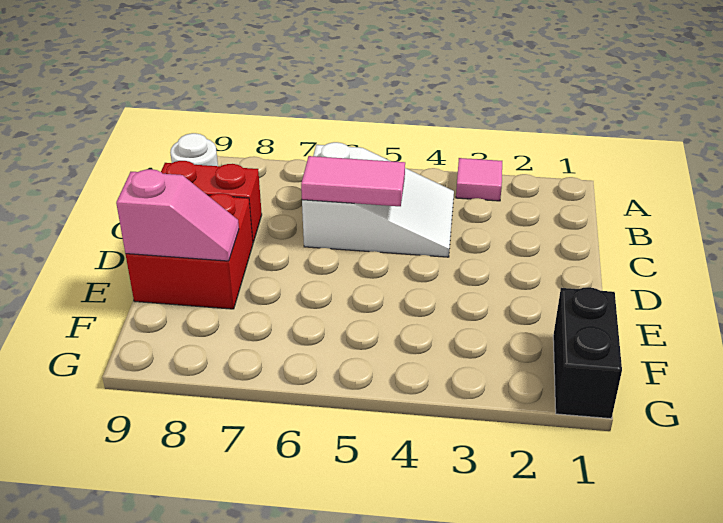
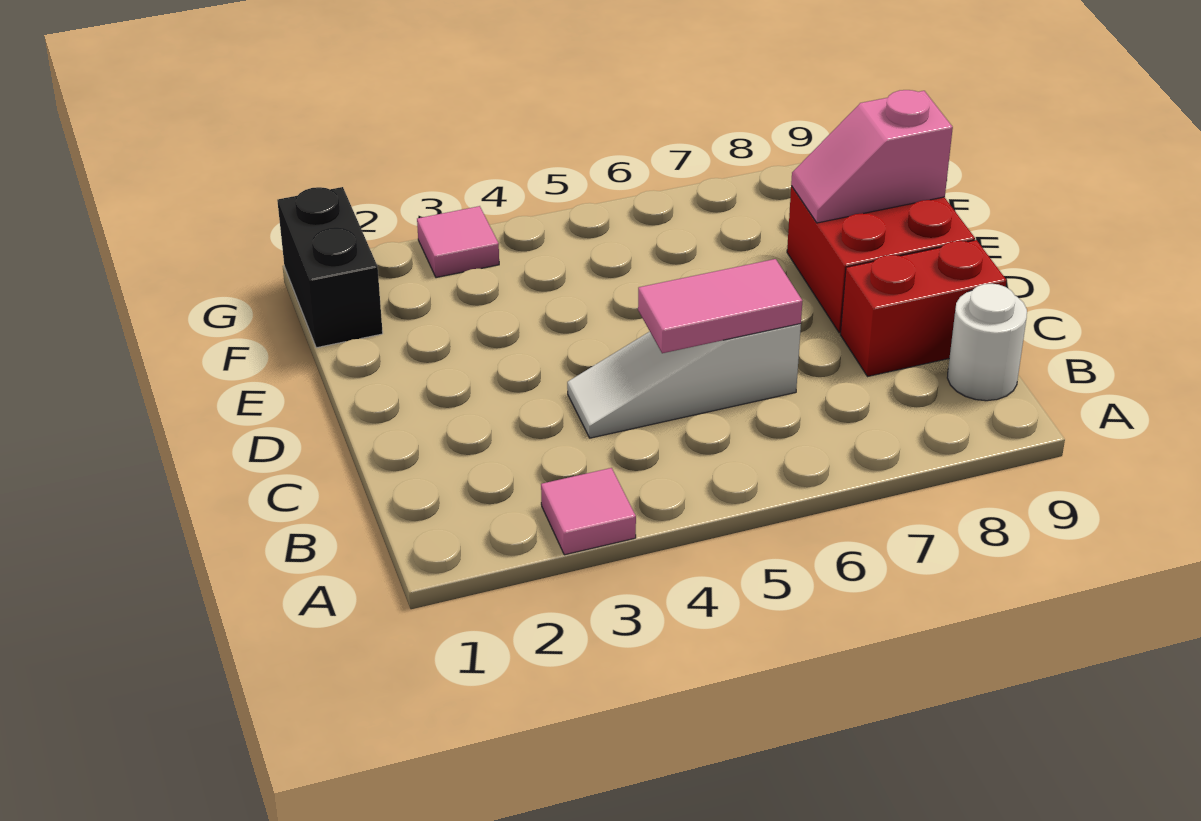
white slope B4:C6 level 1 top 6 -> white slope C4:C6 level 1 top 6
none -> pink tile G3 level 1

